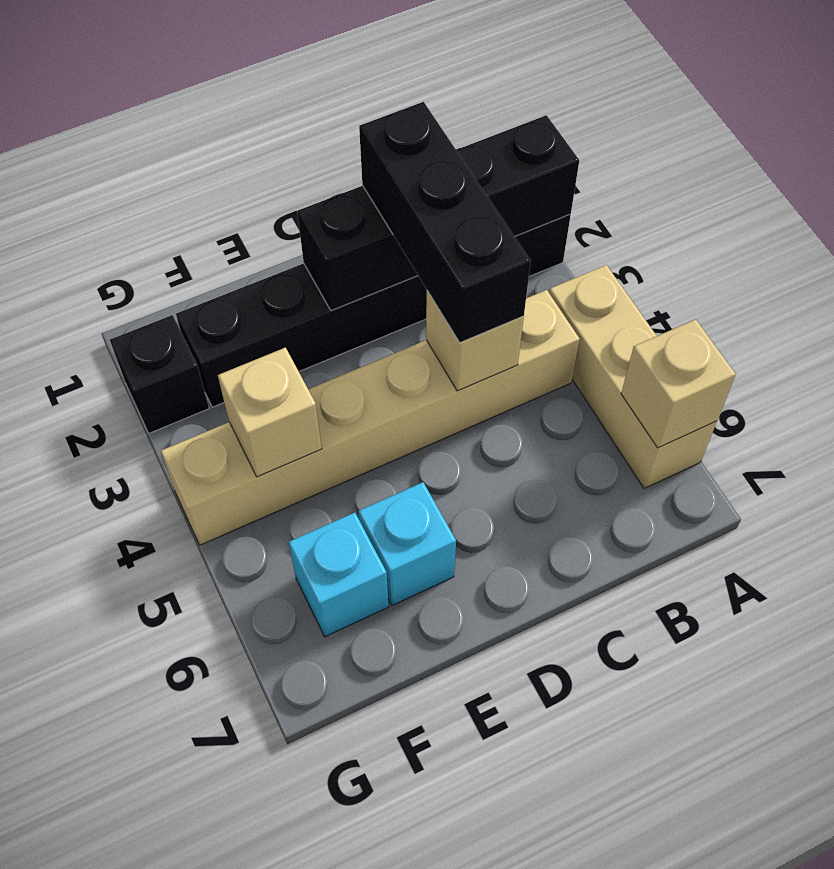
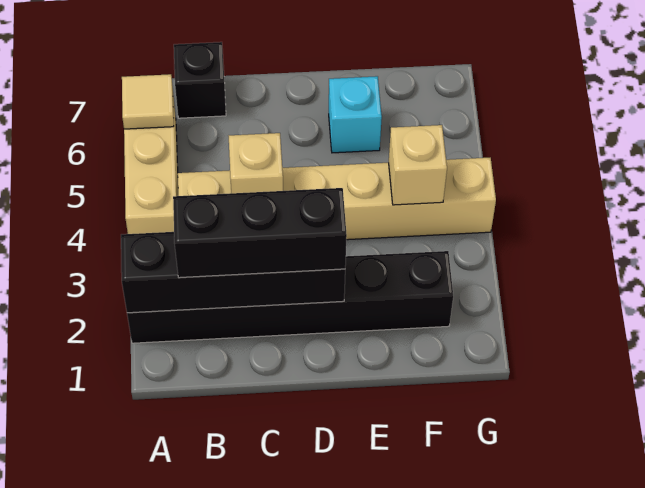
tan brick A6 level 2 -> tan tile A6 level 2
black brick C2:C4 level 3 -> black brick B2:D2 level 3
cyan brick F6 level 1 -> none
black brick G2 level 1 -> black brick B7 level 1

